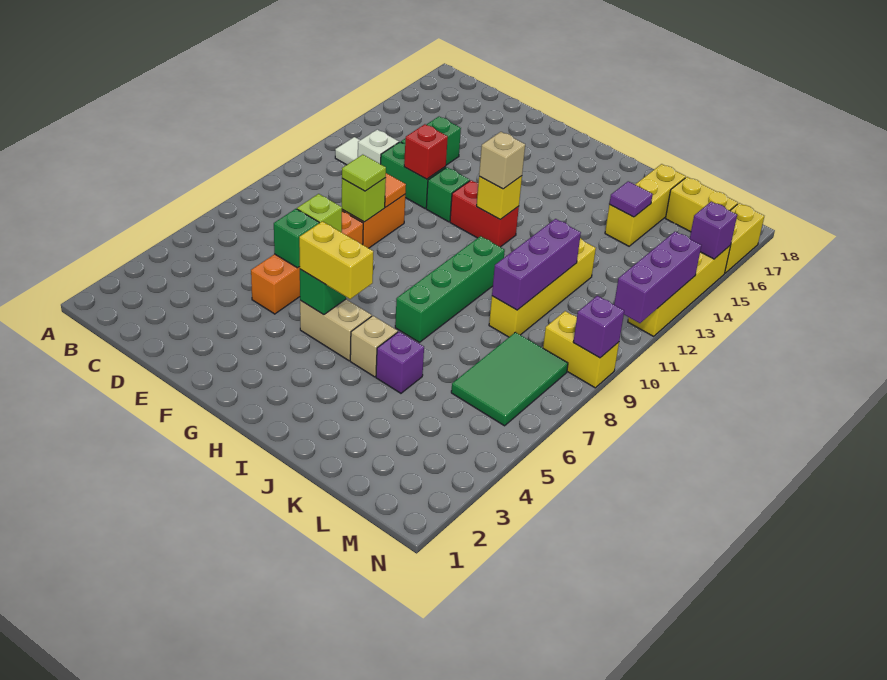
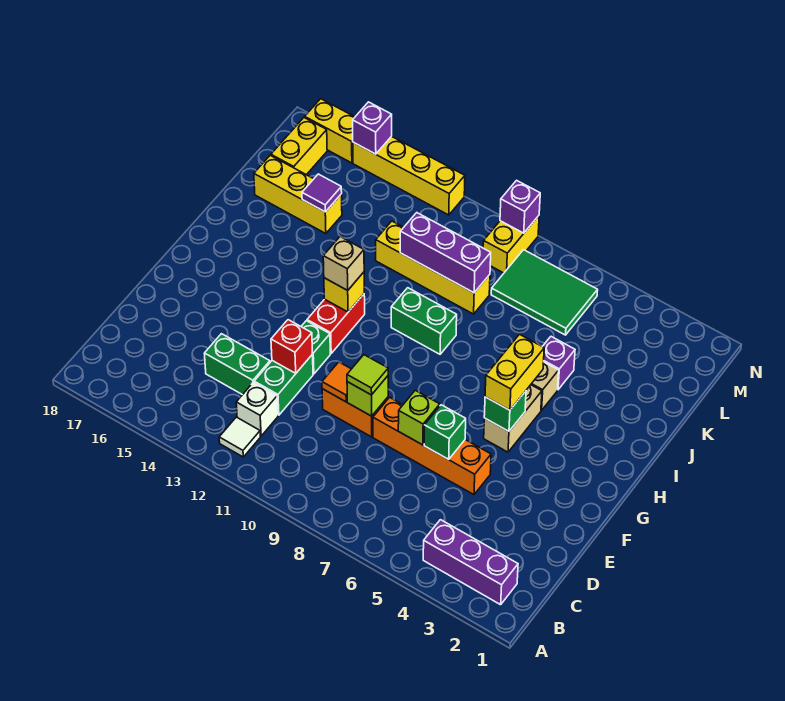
green brick I7:I10 level 1 -> green brick I9:I10 level 1
purple brick N11:N13 level 2 -> purple brick B2:B4 level 1

